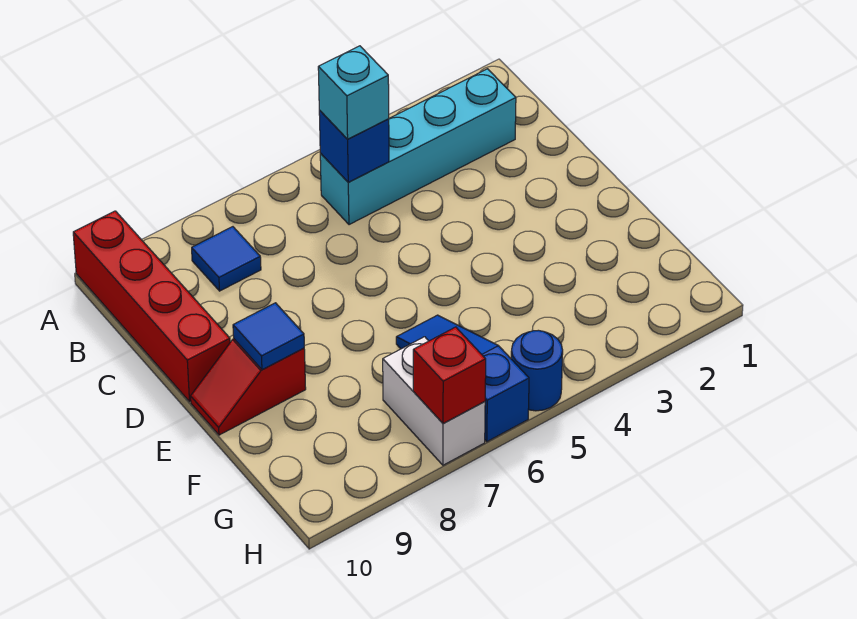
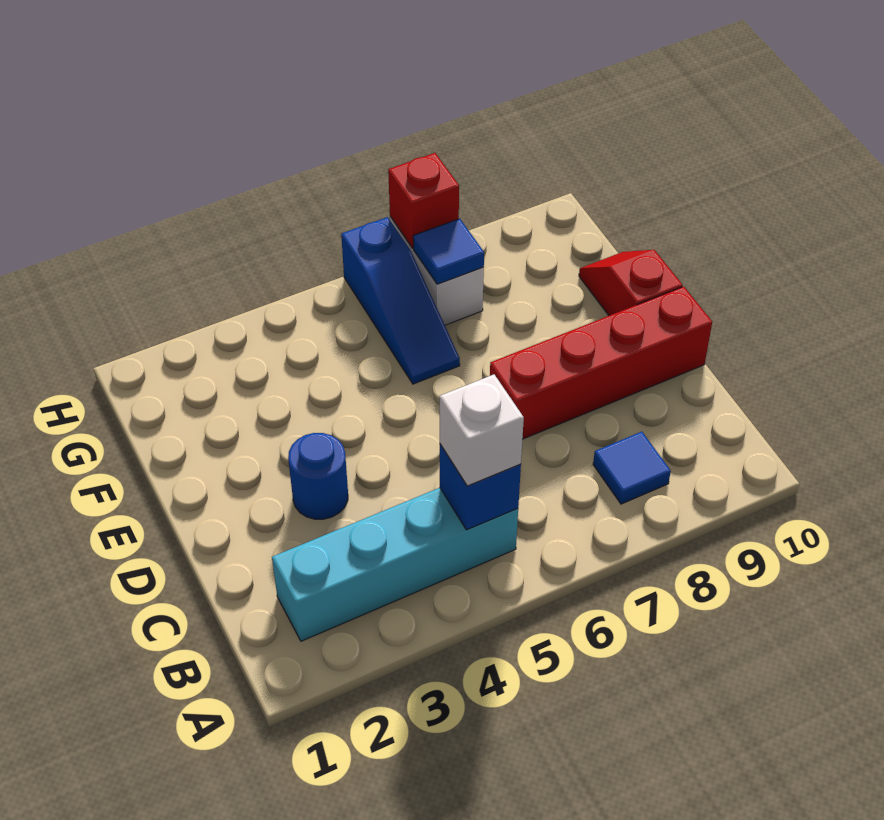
red brick A10:D10 level 1 -> red brick D7:D10 level 1
cyan brick B5 level 3 -> white brick B5 level 3
red slope E9:E10 level 1 top 9 -> red slope E10:F10 level 1 top E
blue tile E9 level 2 -> blue tile G7 level 2
blue round brick H5 level 1 -> blue round brick D3 level 1

